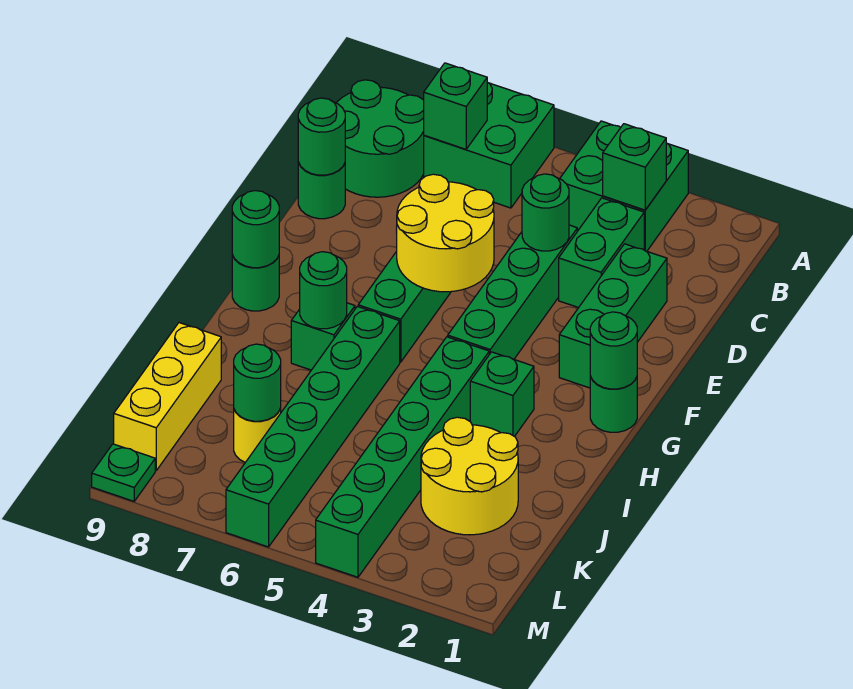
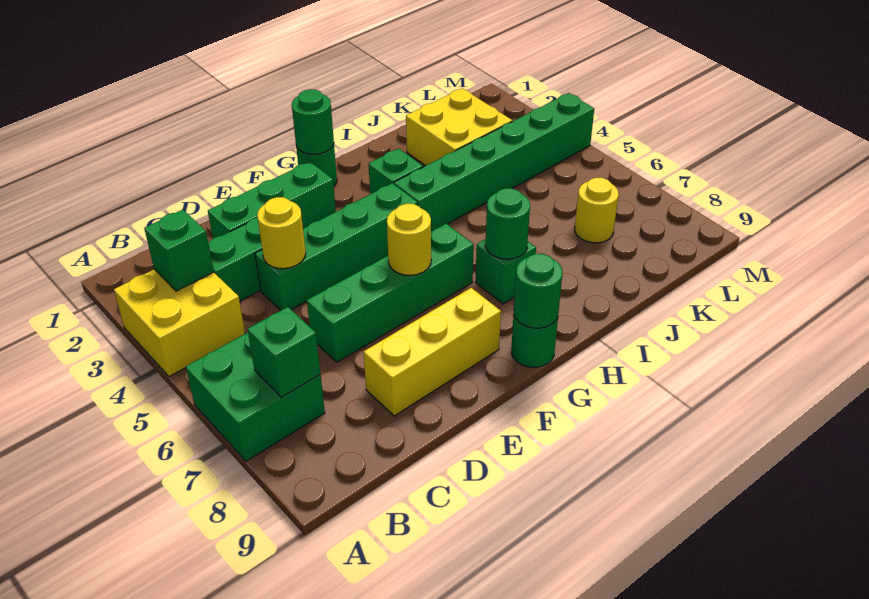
green brick A3:B4 level 1 -> yellow brick A3:B4 level 1
green round brick B8:C9 level 1 -> none
green round brick D4 level 2 -> yellow round brick D4 level 2
green round brick D9 level 1 -> none
green round brick D9 level 2 -> none
yellow round brick E5:F6 level 2 -> yellow round brick F6 level 2
green brick H6:M6 level 1 -> none
yellow round brick J2:K3 level 1 -> yellow brick J2:K3 level 1
yellow brick J9:L9 level 1 -> yellow brick D8:F8 level 1
green round brick K7 level 2 -> none
green plate M9 level 1 -> none

